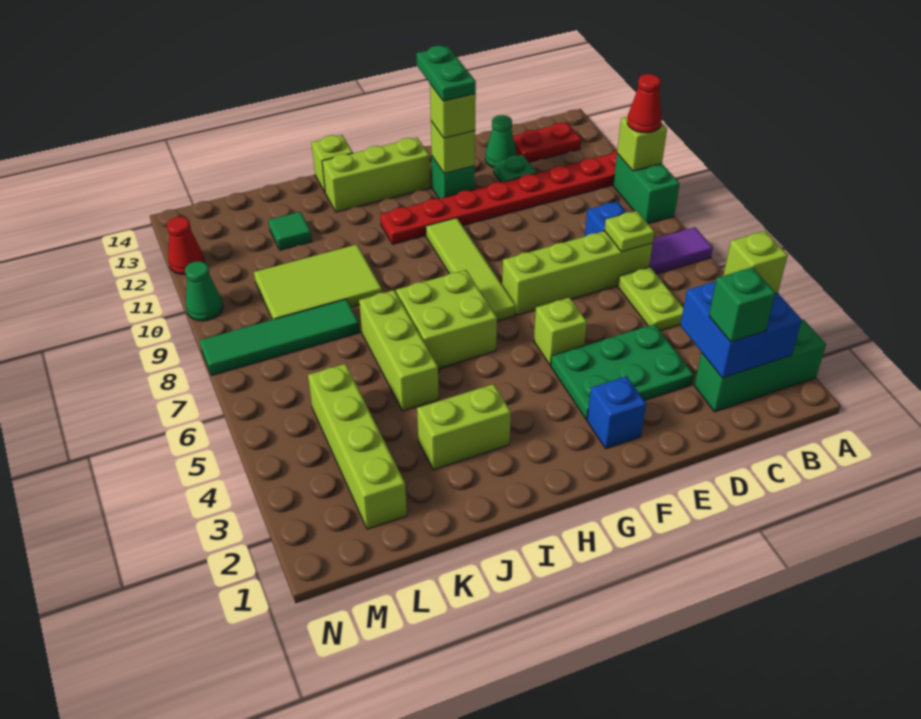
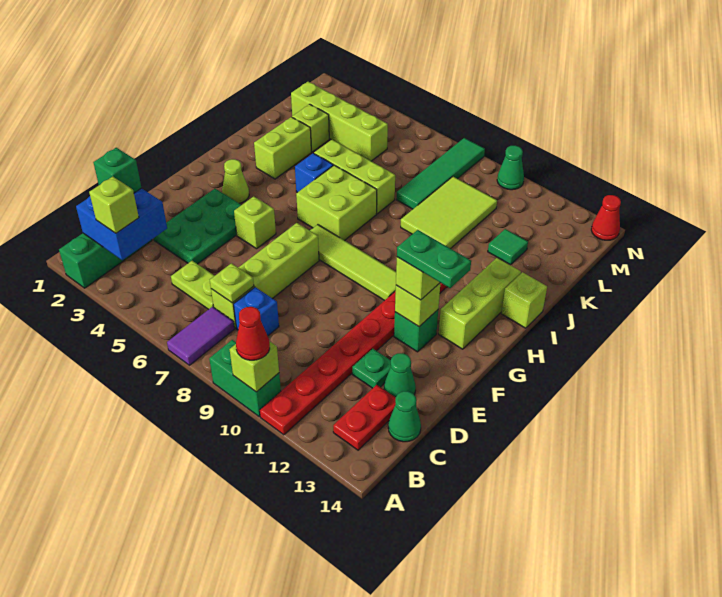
none -> green cone C14 level 1
blue brick F2 level 1 -> blue brick I5 level 1
none -> lime cone G3 level 1
none -> lime brick K3 level 1
red cone N12 level 1 -> red cone N14 level 1

